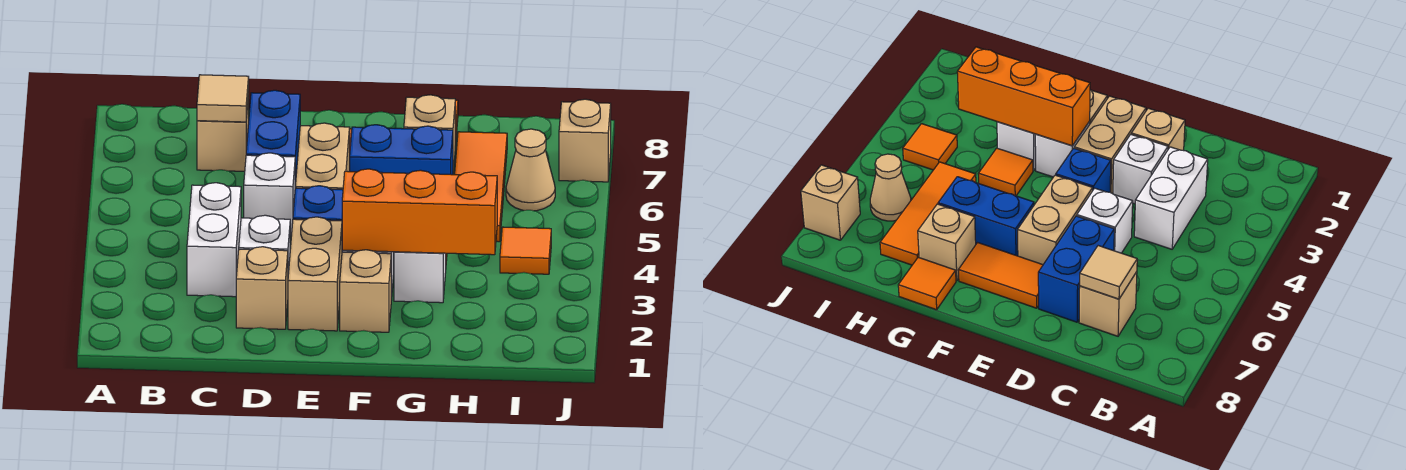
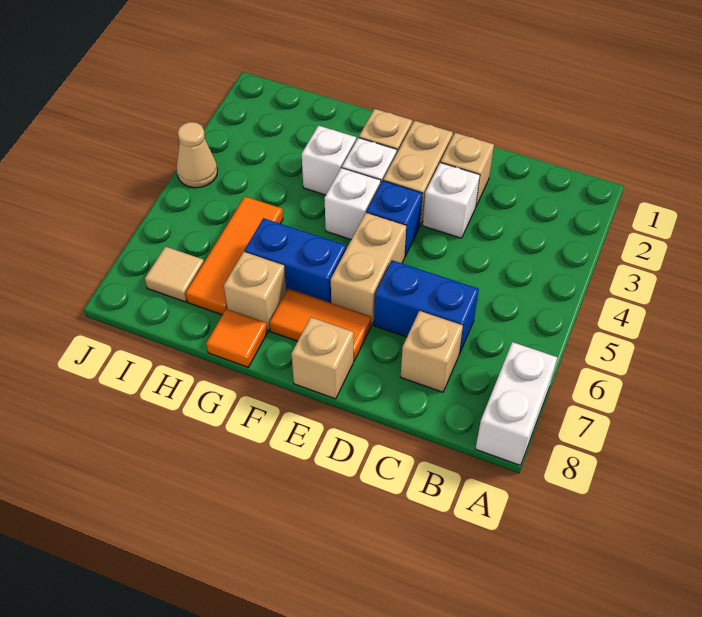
white brick C3:C4 level 1 -> white brick A7:A8 level 1
tan tile C7 level 2 -> tan tile I7 level 1
white brick D5 level 1 -> white brick F4 level 1
blue brick D6:D7 level 1 -> blue brick C6:D6 level 1
orange brick F3:H3 level 2 -> none
orange tile G4 level 1 -> none
orange tile I4 level 1 -> none
tan cone I6 level 1 -> tan cone J4 level 1
tan brick J7 level 1 -> tan brick E8 level 1

